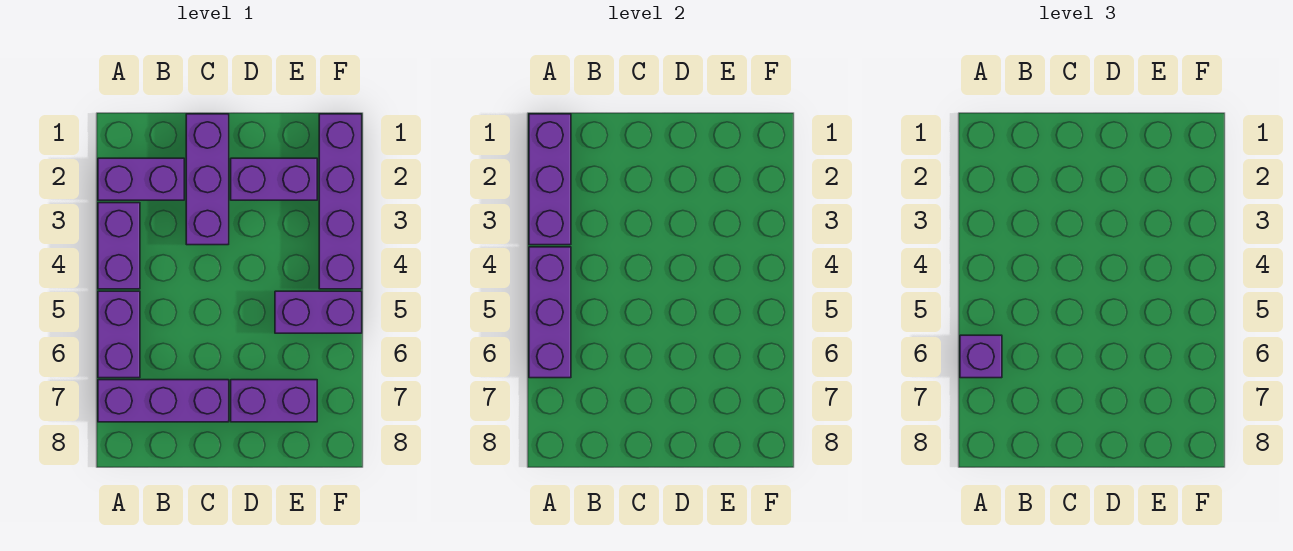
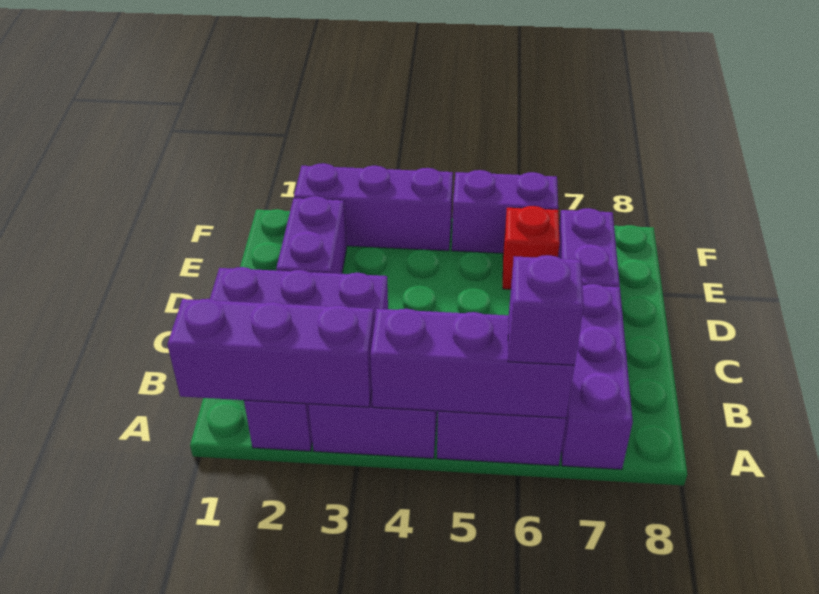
purple brick E5:F5 level 1 -> purple brick F5:F6 level 1
none -> red brick E6 level 1
purple brick F1:F4 level 1 -> purple brick F2:F4 level 1

